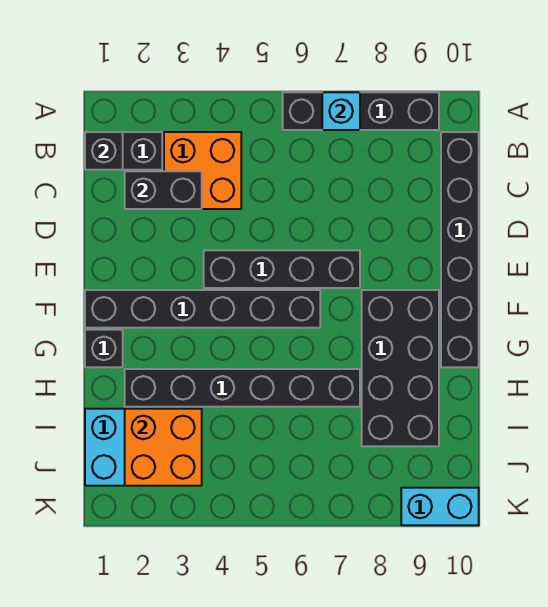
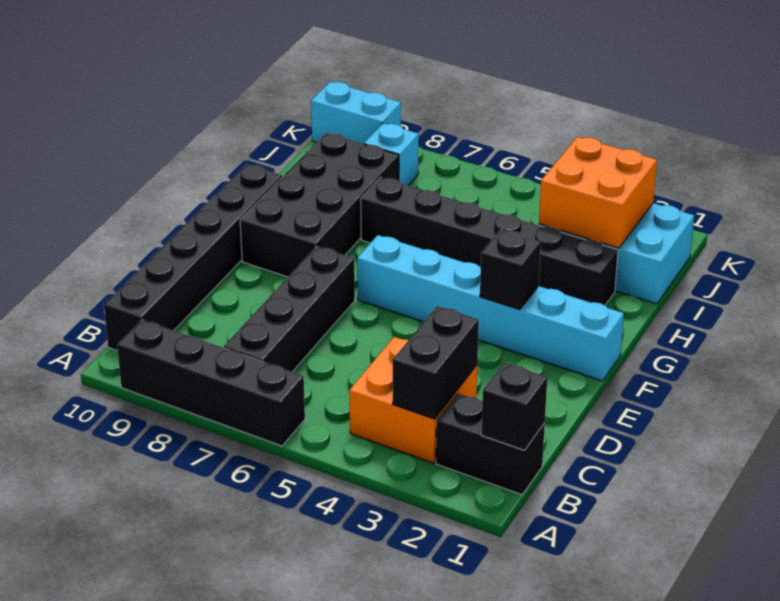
cyan brick A7 level 2 -> cyan brick J8 level 1
black brick C2:C3 level 2 -> black brick B3:C3 level 2
black brick E4:E7 level 1 -> black brick B7:E7 level 1
black brick F1:F6 level 1 -> cyan brick F1:F6 level 1
black brick G1 level 1 -> black brick F3 level 2

